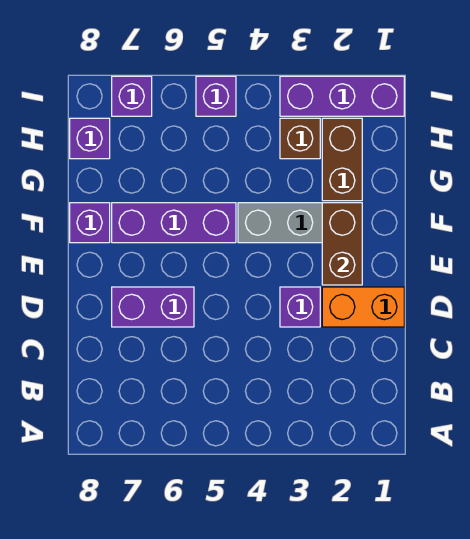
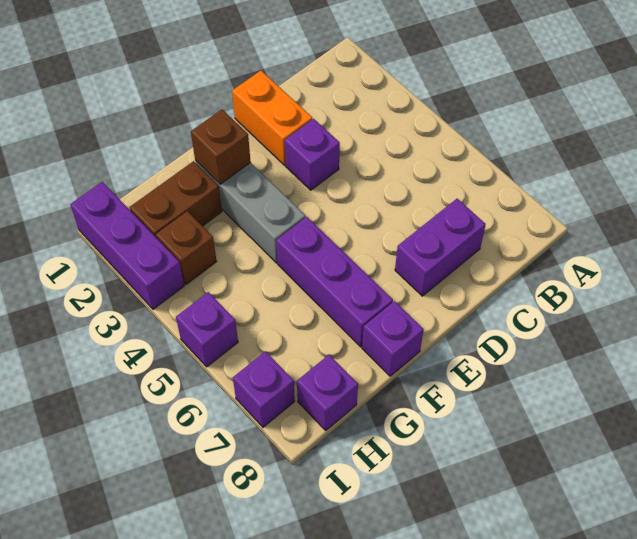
purple brick D6:D7 level 1 -> purple brick C7:D7 level 1
brown brick E2:F2 level 2 -> brown brick F2 level 2

